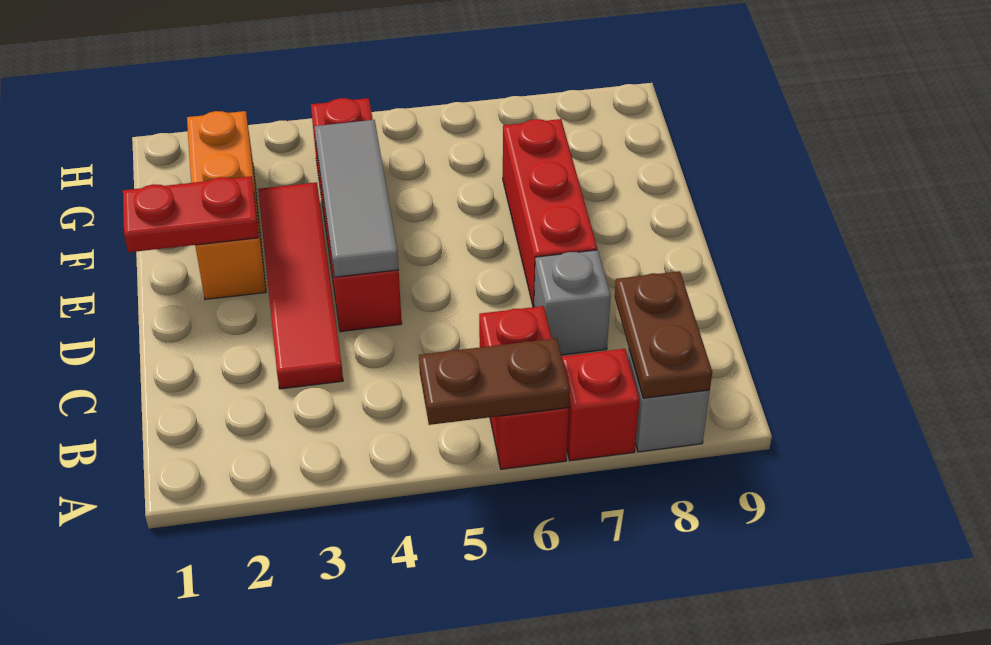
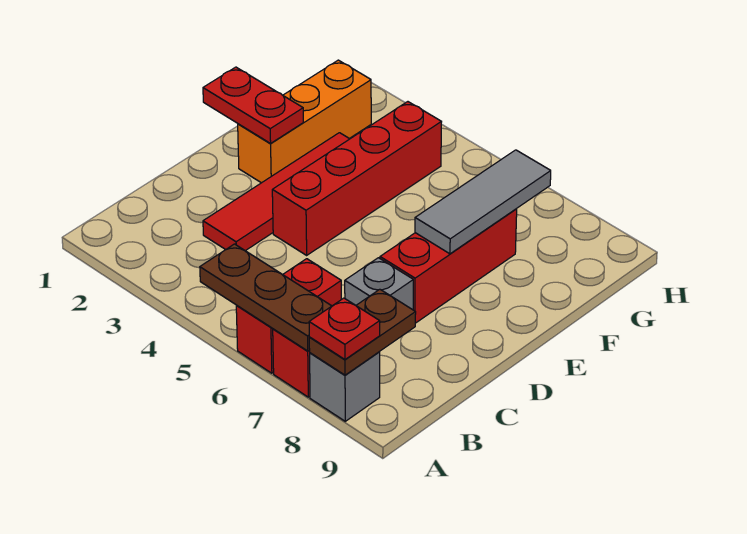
brown plate A5:A6 level 2 -> brown plate A5:A7 level 2
none -> red plate A8 level 3
grey tile D4:F4 level 2 -> grey tile E7:G7 level 2

